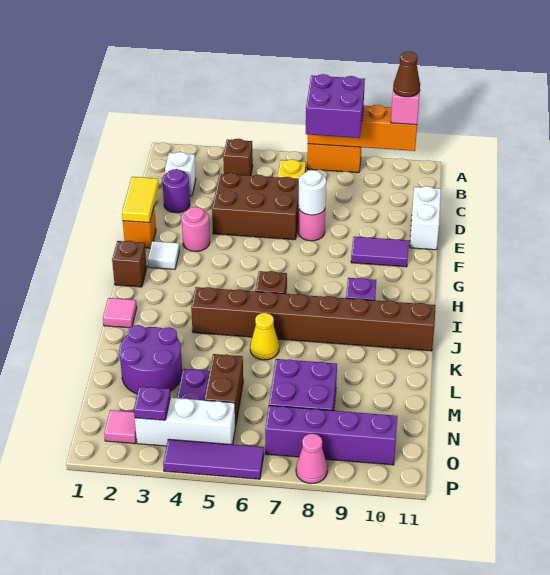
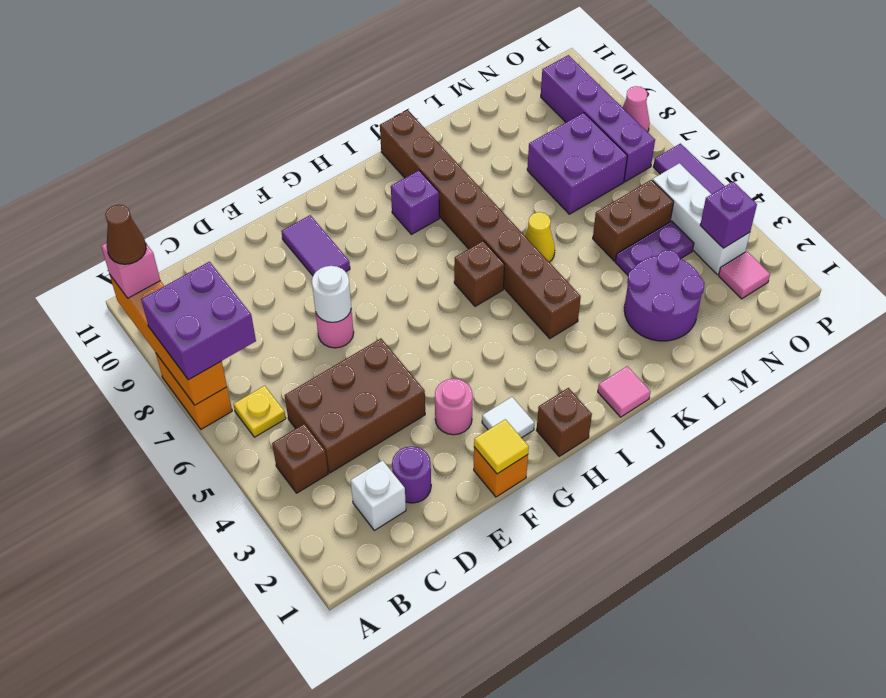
brown brick D4:E6 level 1 -> brown brick C4:E5 level 1
white brick D11:E11 level 1 -> none
yellow tile E1:F1 level 2 -> yellow tile F1 level 2
purple plate O3 level 2 -> purple brick O3 level 2

